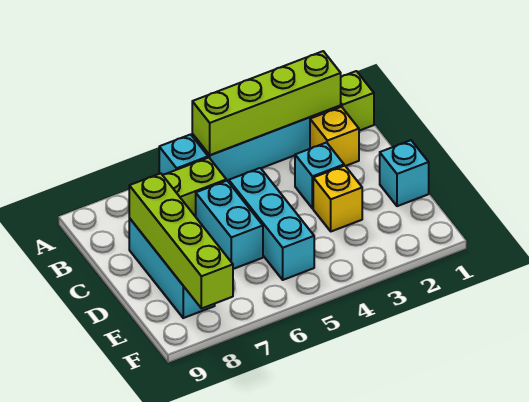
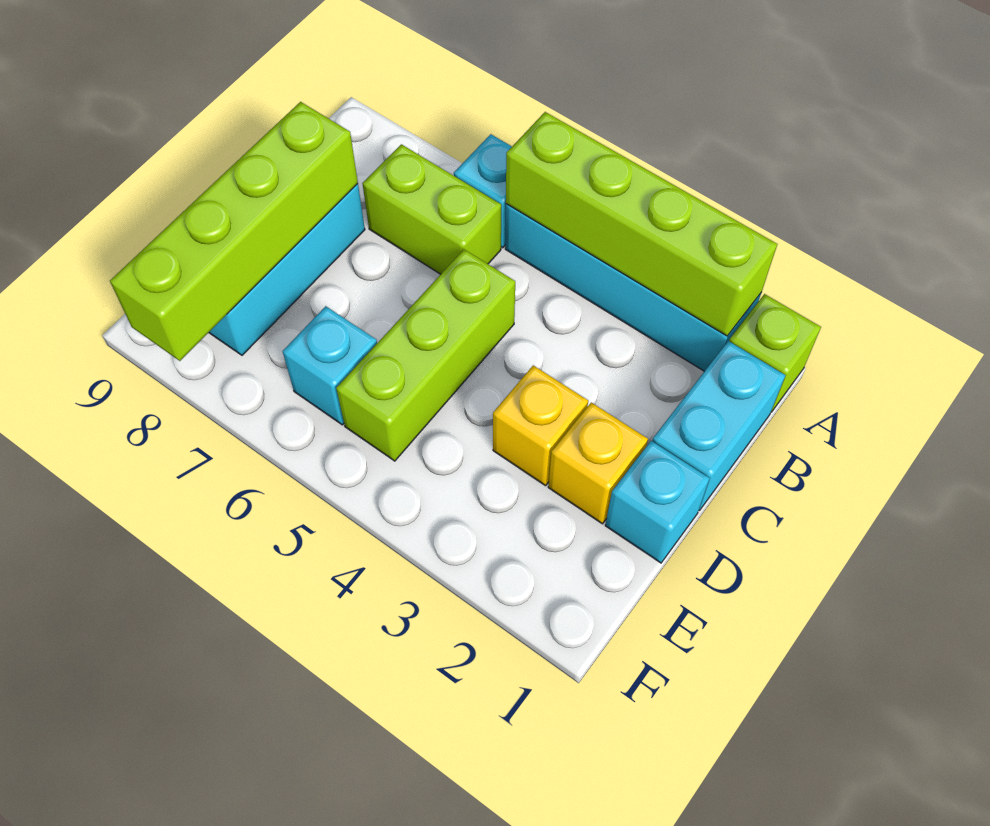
yellow brick B2 level 1 -> yellow brick D2 level 1
cyan brick C3 level 1 -> cyan brick E6 level 1
cyan brick C5:E5 level 1 -> lime brick C5:E5 level 1
cyan brick C6:D6 level 1 -> cyan brick B1:C1 level 1

